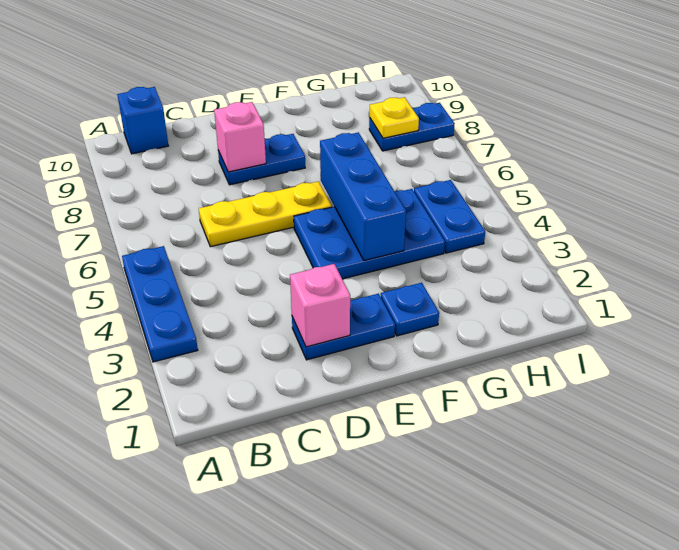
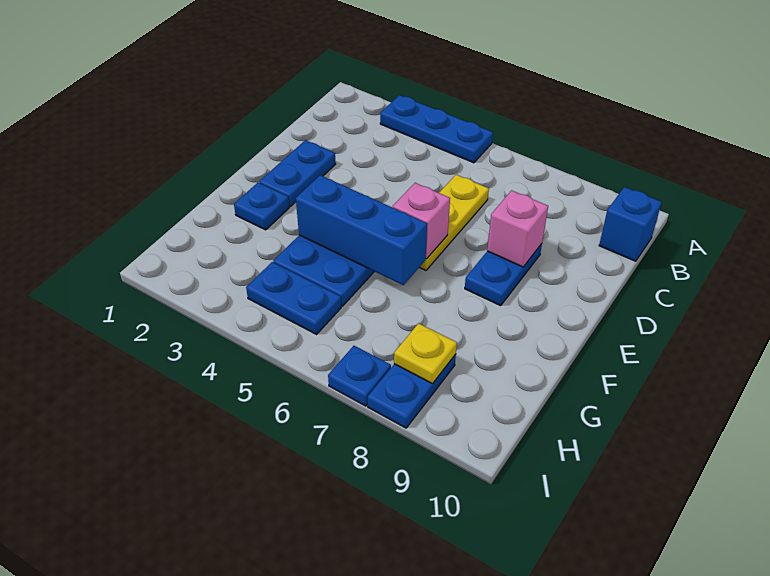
pink brick D2 level 2 -> pink brick E6 level 2
none -> blue plate I7 level 1

